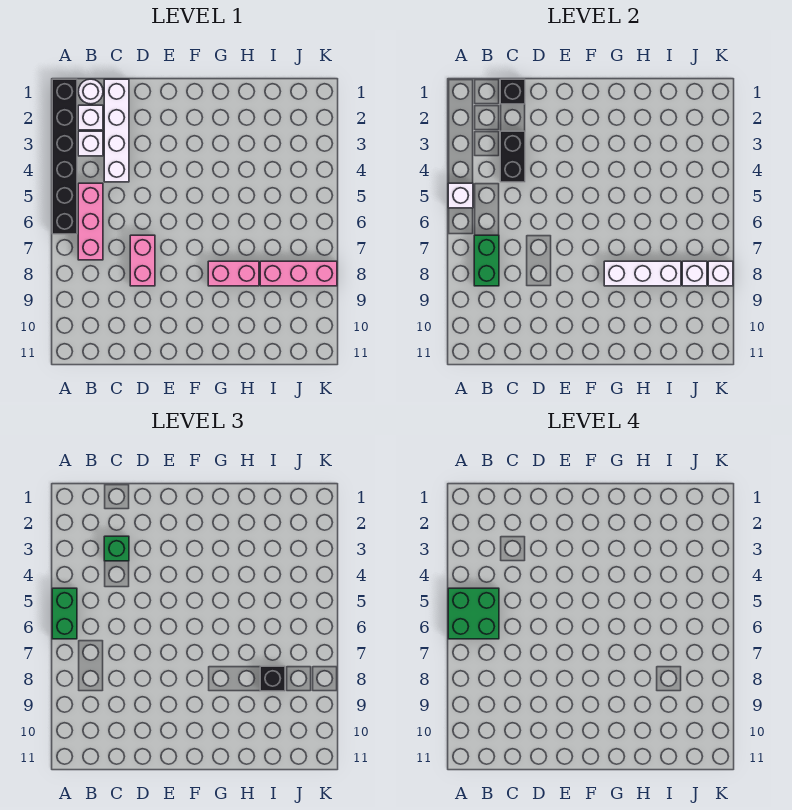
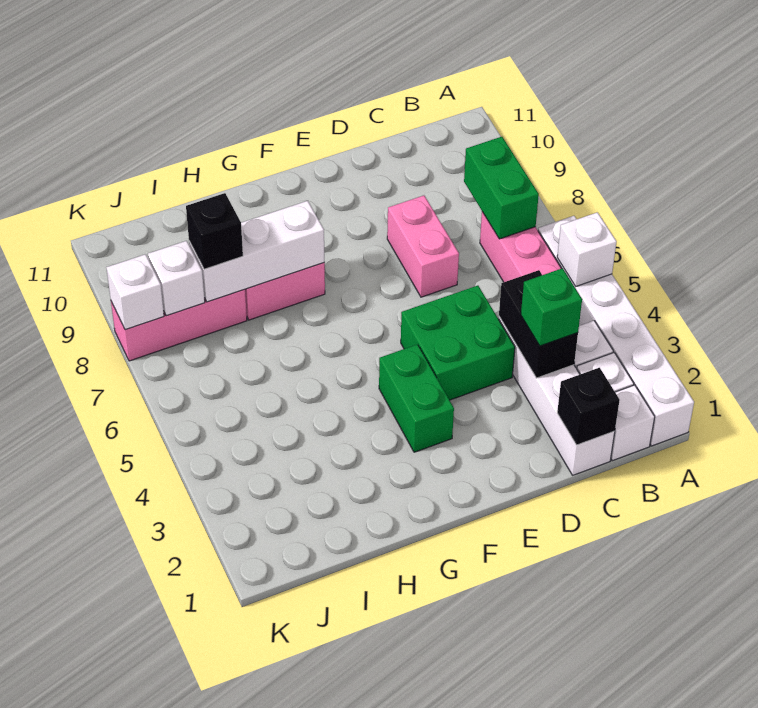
black brick A1:A6 level 1 -> white brick A1:A6 level 1
green brick A5:A6 level 3 -> green brick F3:F4 level 1
green brick A5:B6 level 4 -> green brick D4:E5 level 1
white round brick B1 level 1 -> white brick B1 level 1

